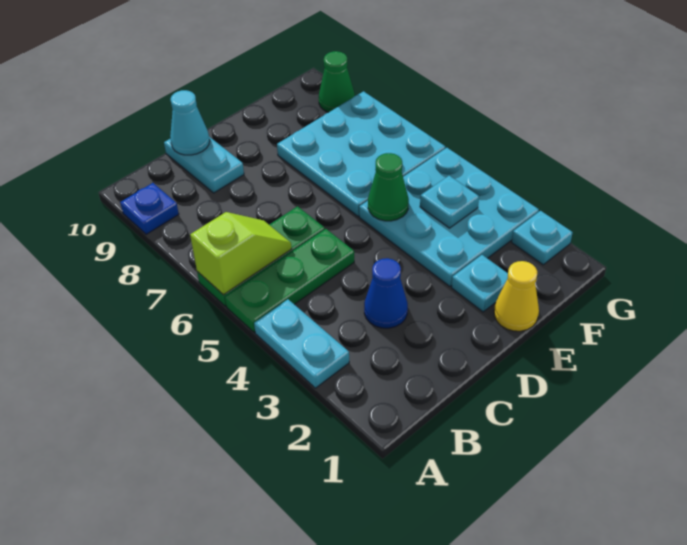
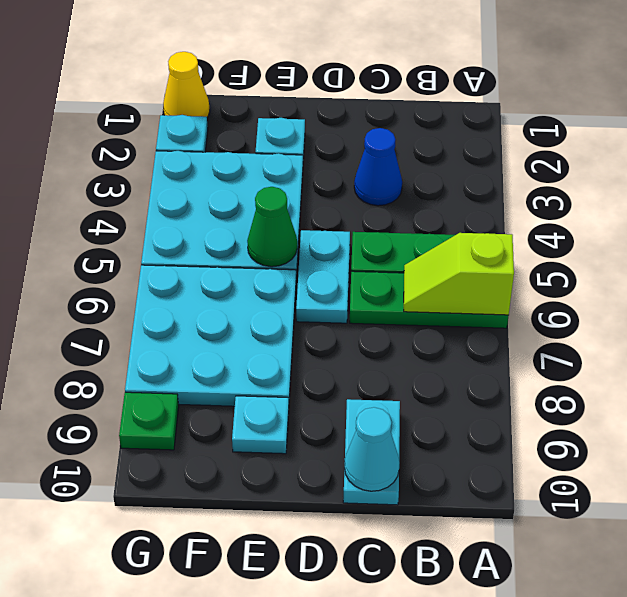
cyan plate A3:A4 level 1 -> cyan plate D5:D6 level 1
blue plate A9 level 1 -> none
yellow cone E1 level 1 -> yellow cone G1 level 1
cyan plate F4 level 2 -> cyan plate E9 level 1
green cone G9 level 1 -> green plate G9 level 1

